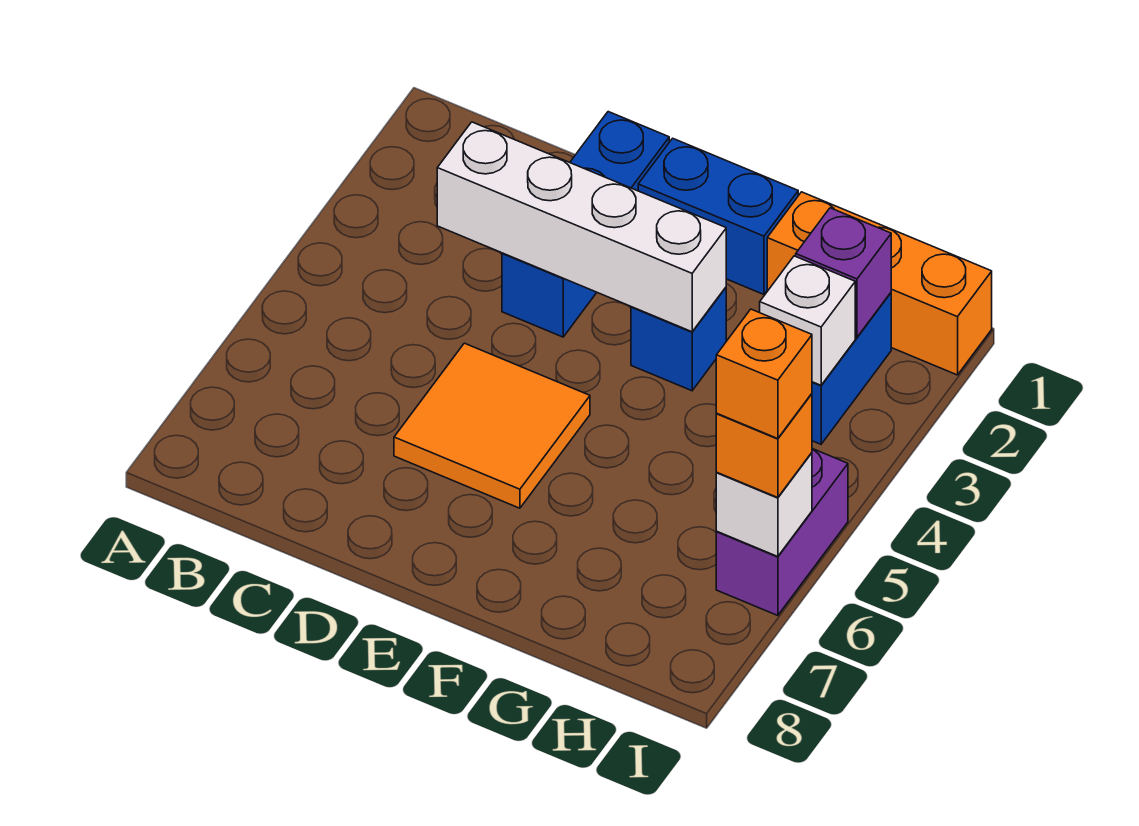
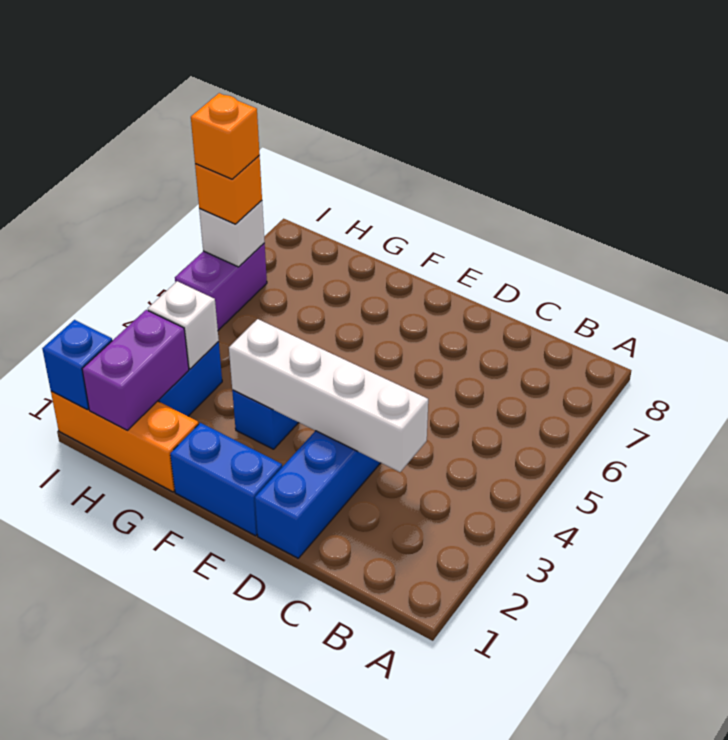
orange tile D5:E6 level 1 -> none
purple brick H2 level 2 -> purple brick H1:H2 level 2
none -> blue brick I1 level 2

